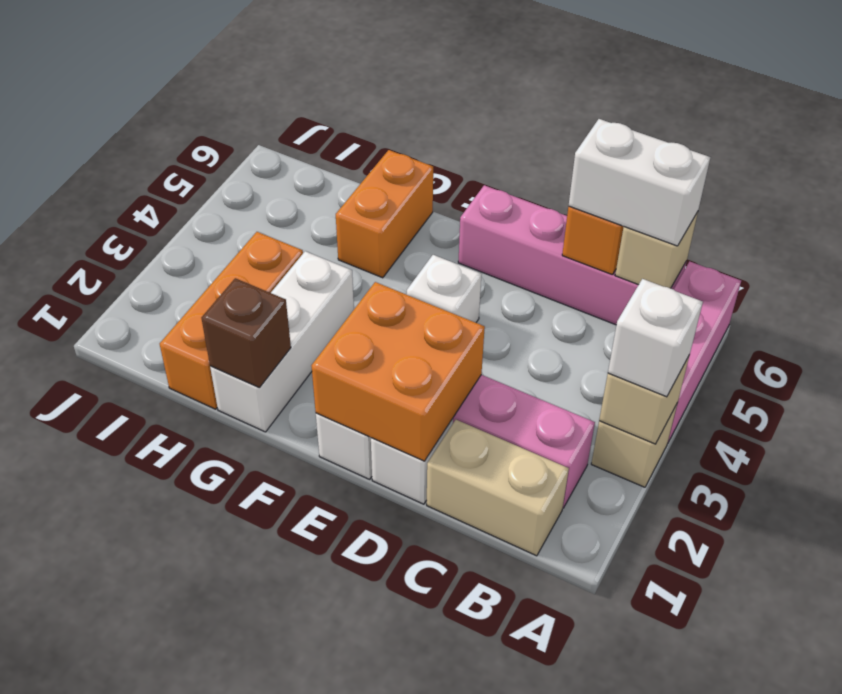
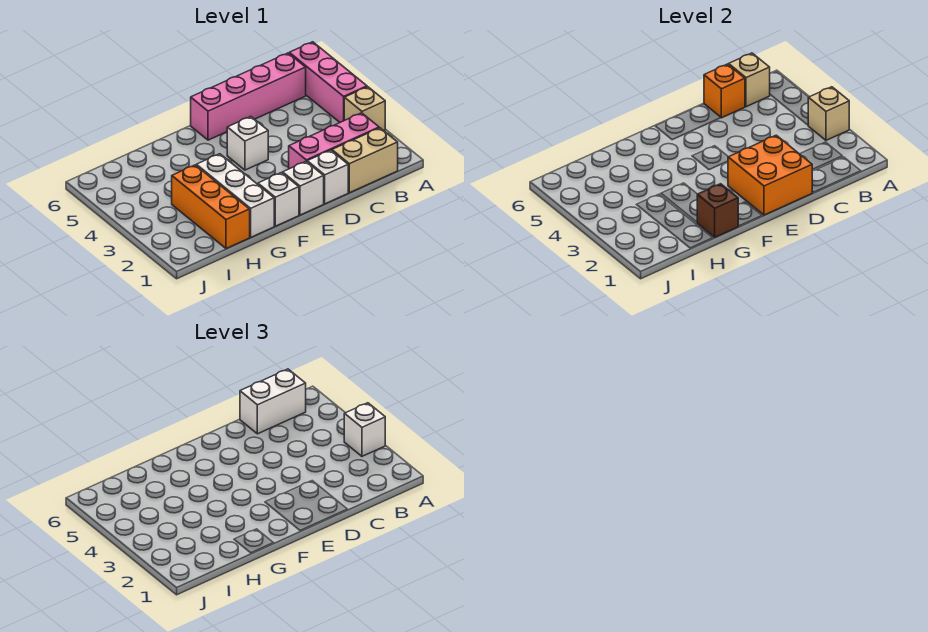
none -> white brick F1 level 1
orange brick G5:G6 level 1 -> none

